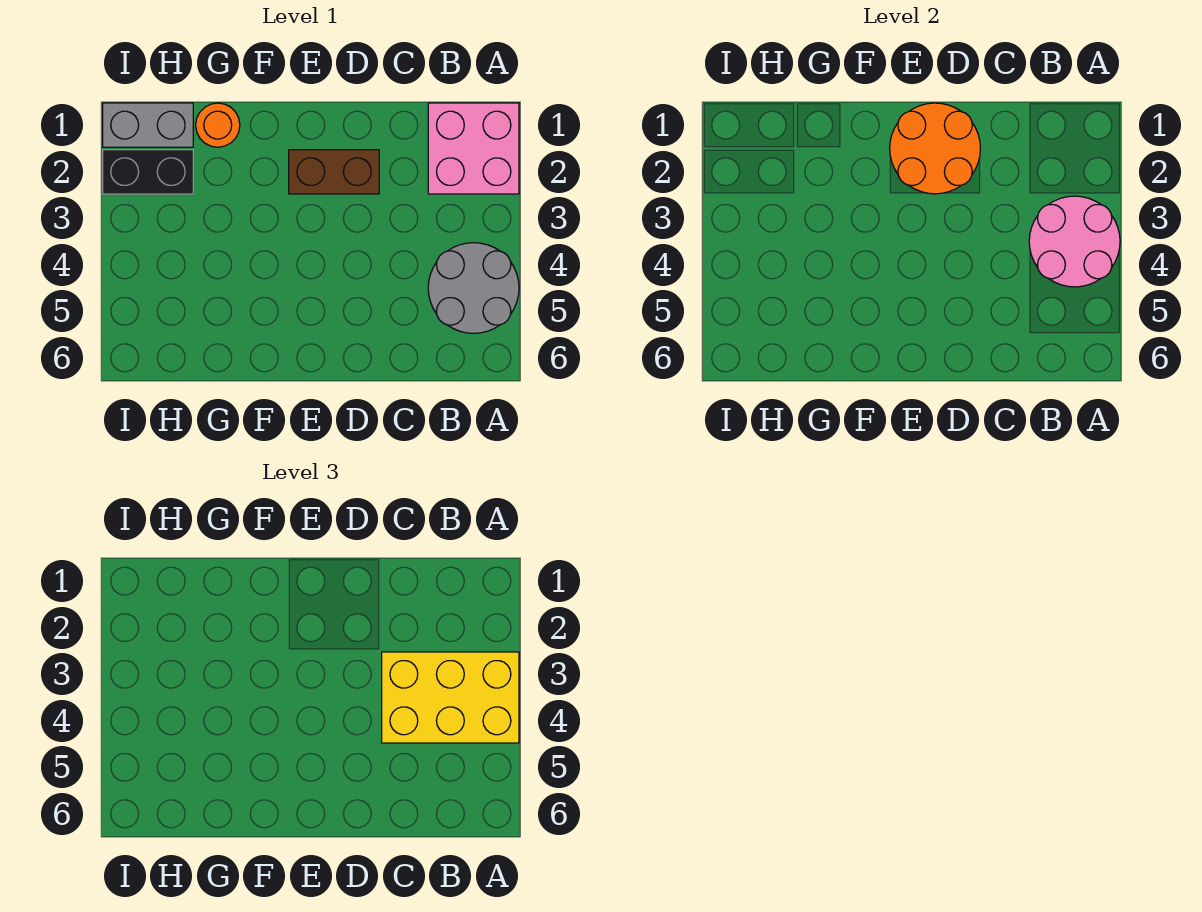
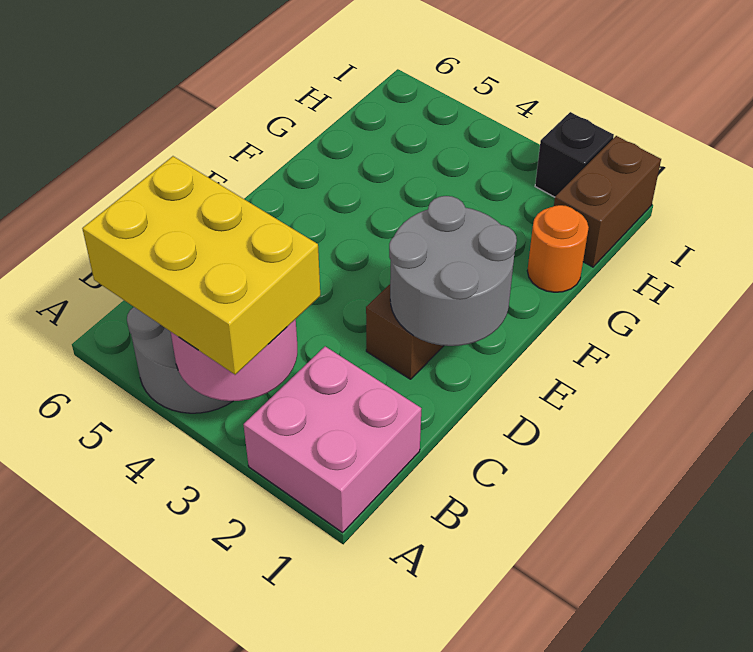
yellow brick A3:C4 level 3 -> yellow brick A3:B5 level 3
orange round brick D1:E2 level 2 -> grey round brick D1:E2 level 2
grey brick H1:I1 level 1 -> brown brick H1:I1 level 1
black brick H2:I2 level 1 -> black brick I2 level 1

